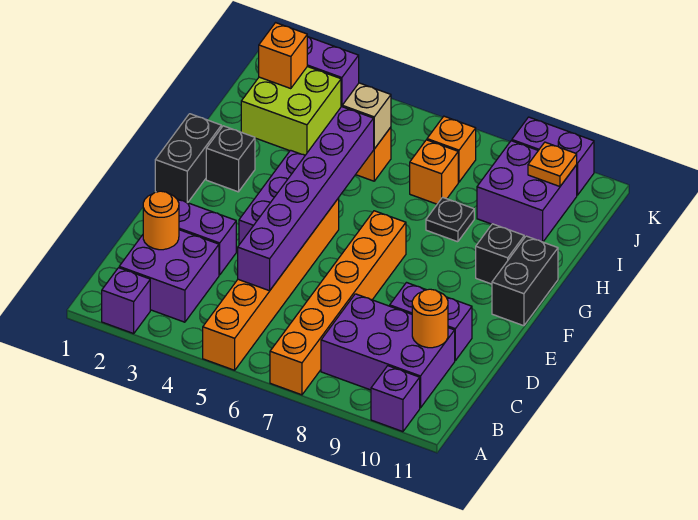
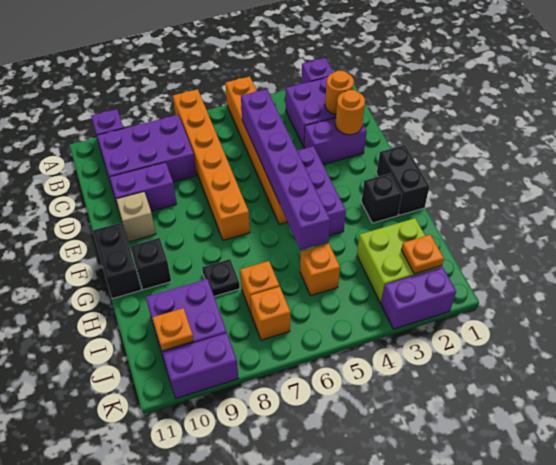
orange round brick C10 level 2 -> orange round brick D2 level 2
tan brick I5 level 2 -> tan brick E10 level 1
orange brick J2 level 2 -> orange plate J2 level 2

